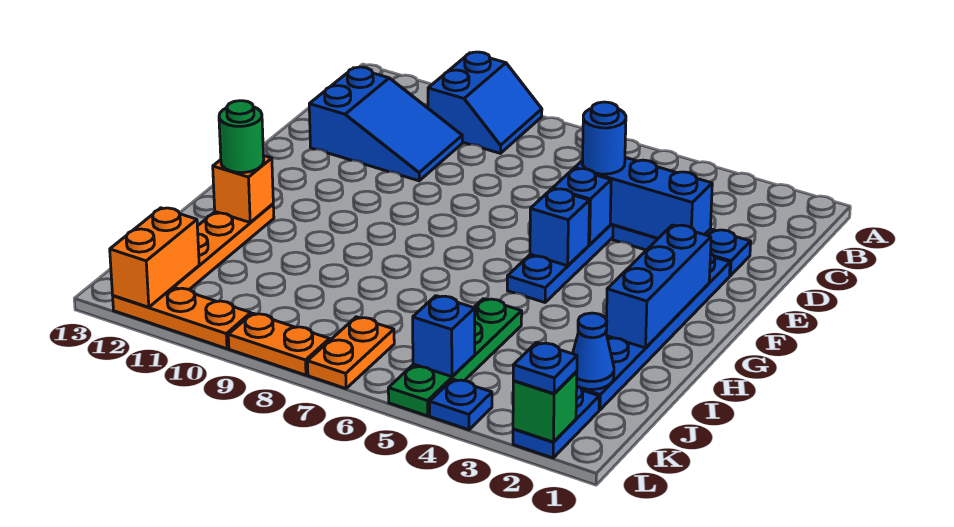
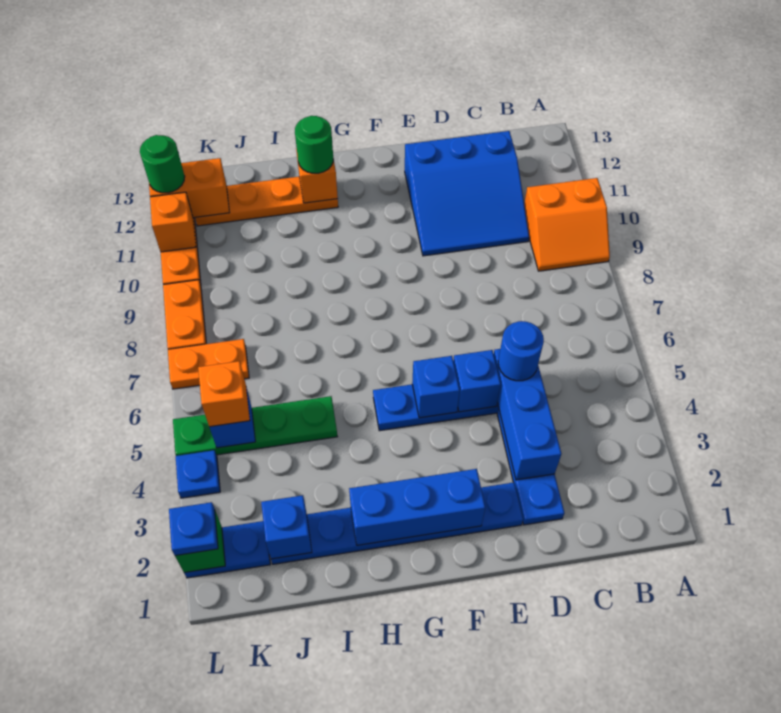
blue slope A9:B10 level 1 top 10 -> orange slope A9:B10 level 1 top 10
blue slope C10:D12 level 1 top 12 -> blue slope C10:E12 level 1 top 12
blue cone J2 level 2 -> blue brick J2 level 2
none -> orange brick K5 level 3
none -> orange brick L11 level 2
none -> green round brick L12 level 3

